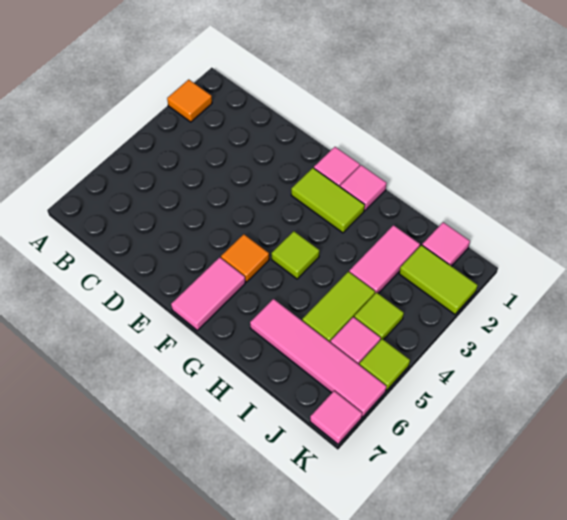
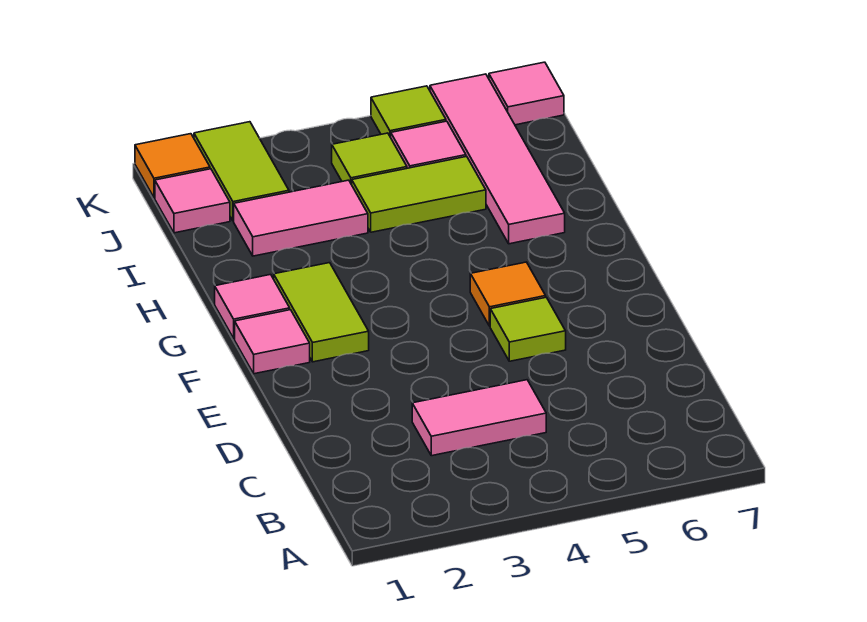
orange tile A2 level 1 -> orange tile K1 level 1
pink tile F6:F7 level 1 -> pink tile C3:C4 level 1
lime tile G4 level 1 -> lime tile E5 level 1

